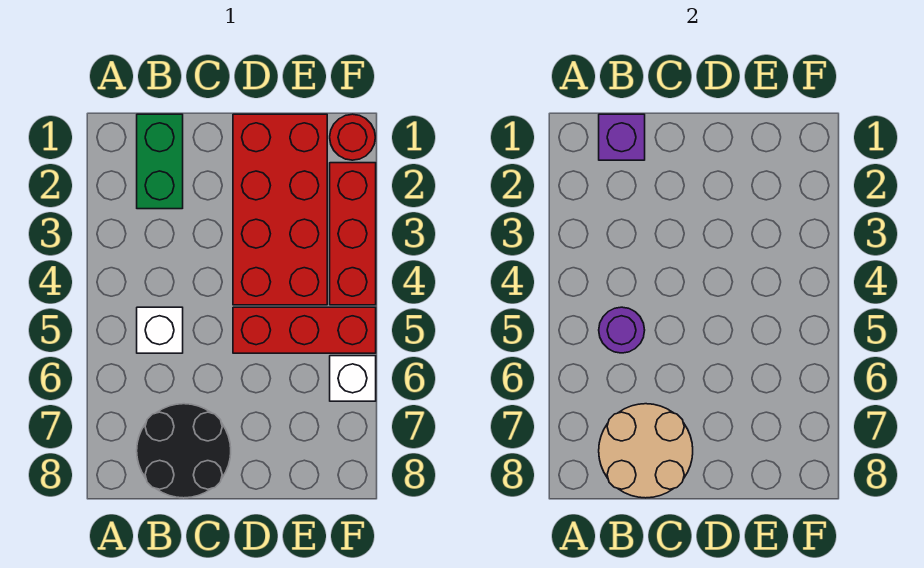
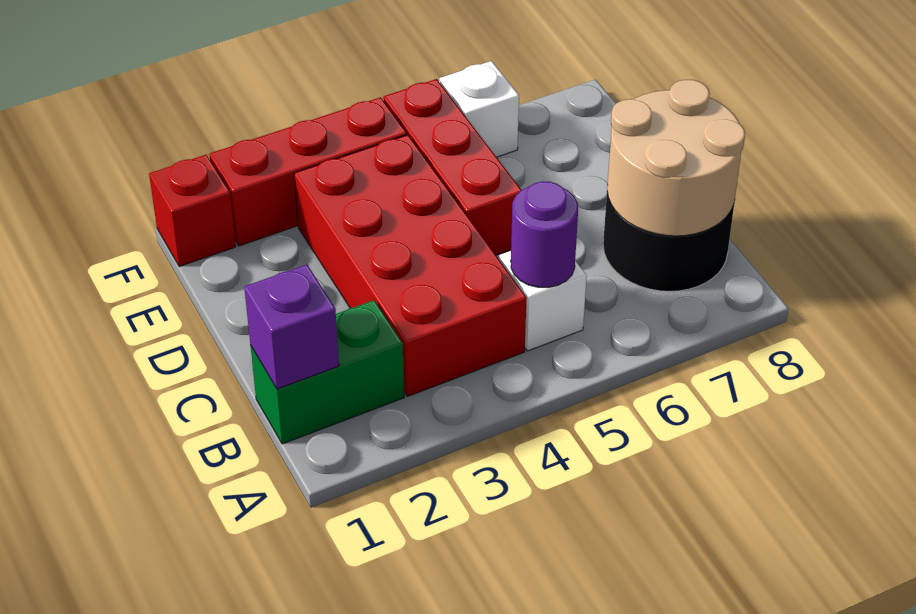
red brick D1:E4 level 1 -> red brick B3:E4 level 1
red round brick F1 level 1 -> red brick F1 level 1

